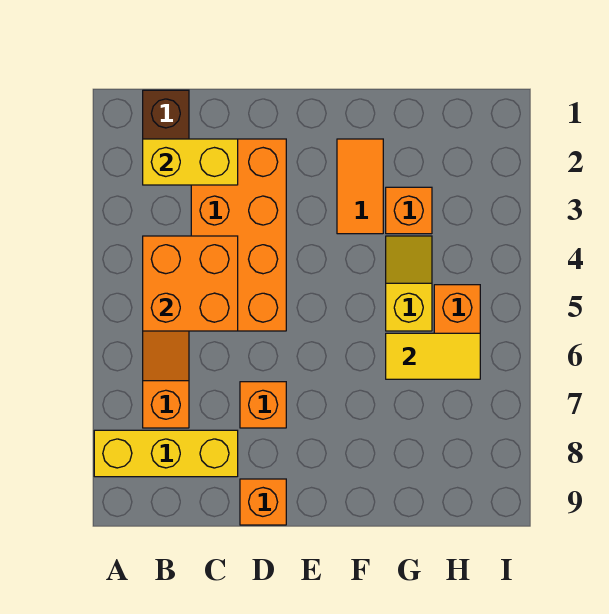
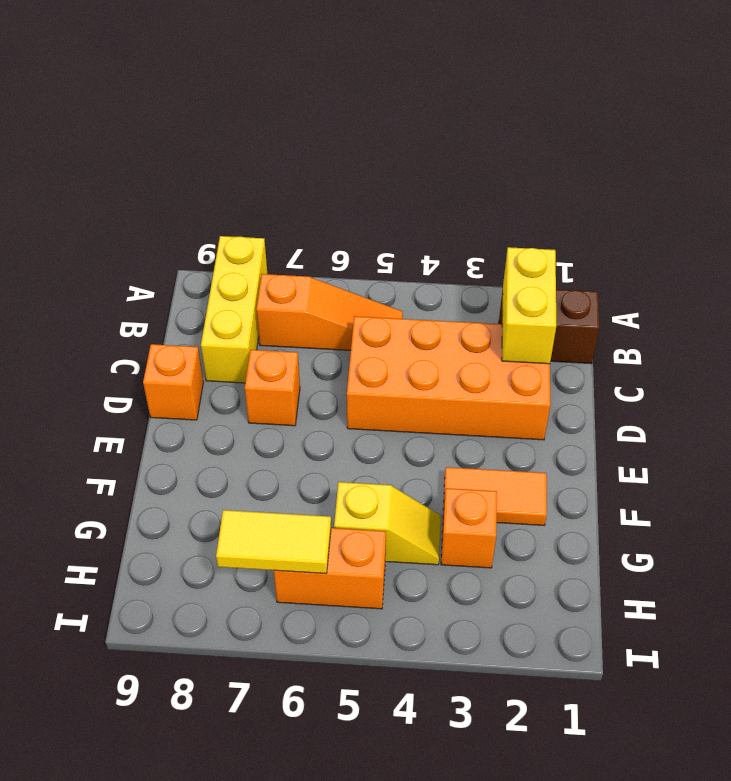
orange brick B4:C5 level 2 -> none
yellow tile G6:H6 level 2 -> yellow tile H6:H7 level 2

